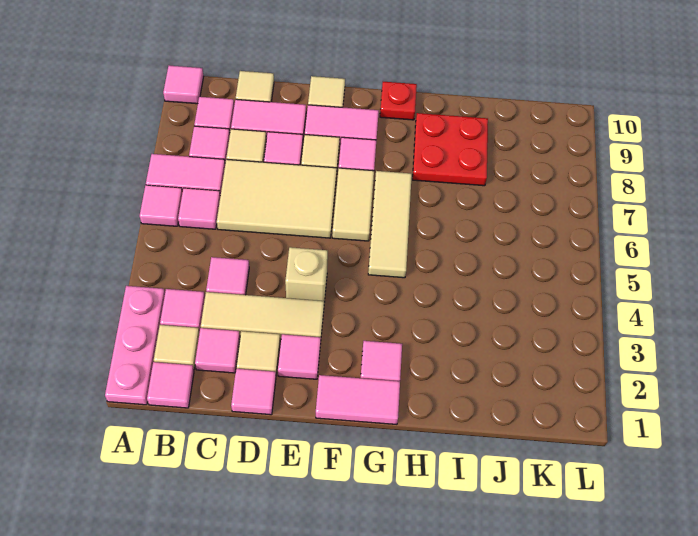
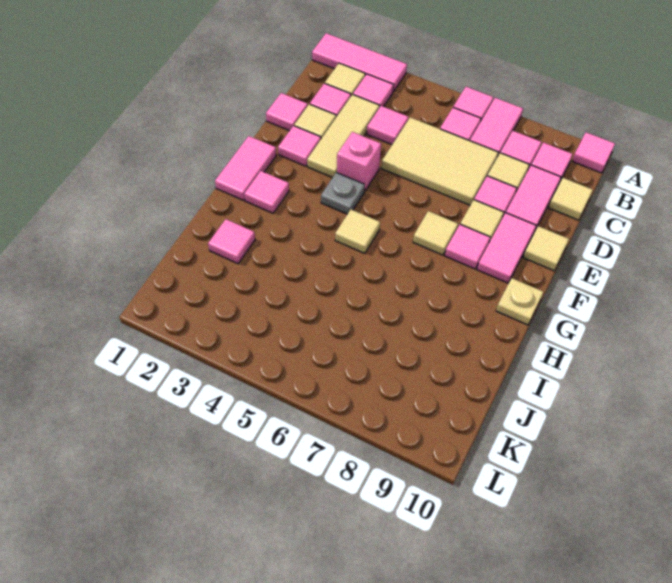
pink plate A1:A3 level 1 -> pink tile A1:A3 level 1
pink tile B1 level 1 -> pink tile I2 level 1
tan tile C6:E7 level 1 -> tan tile C5:D7 level 1
tan brick E4 level 1 -> pink brick E4 level 1
none -> grey plate F4 level 1
tan tile F6:F7 level 1 -> tan tile F7 level 1
tan tile G5:G7 level 1 -> tan tile G5 level 1
red plate G10 level 1 -> tan plate G10 level 1
red plate H8:I9 level 1 -> none

